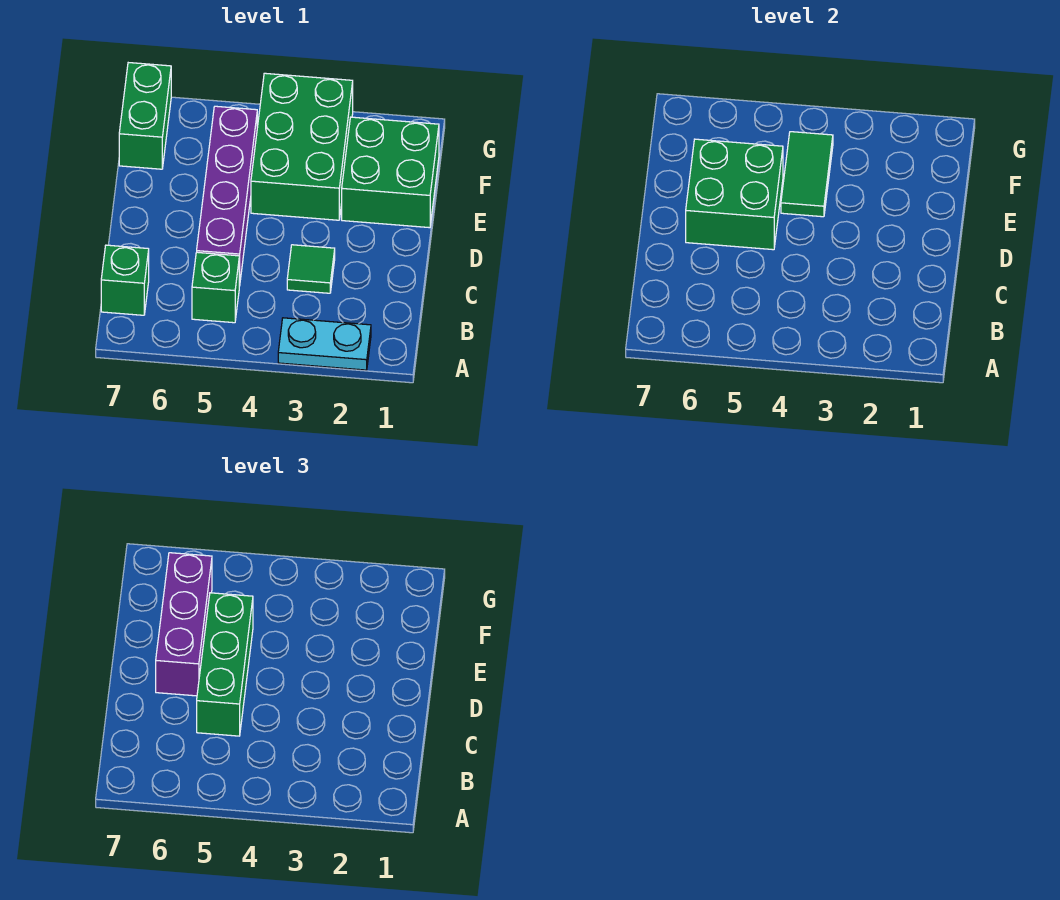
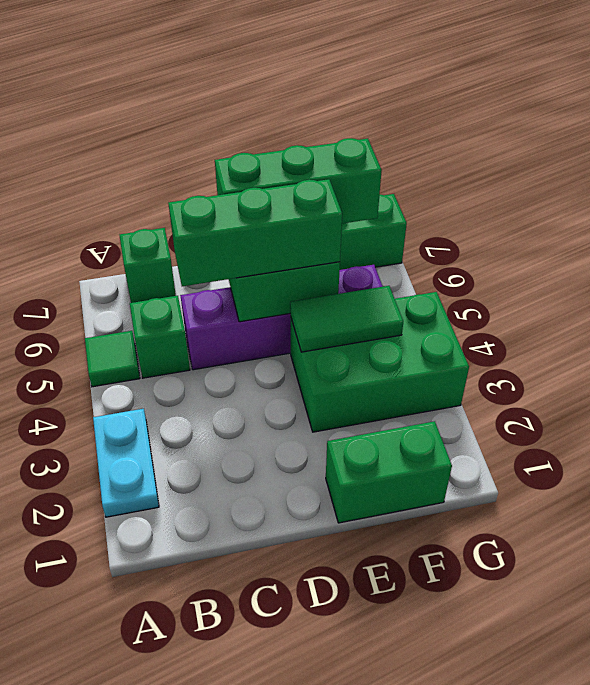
green tile C3 level 1 -> green tile A5 level 1
purple brick D6:F6 level 3 -> green brick D6:F6 level 3
green brick E1:F2 level 1 -> green brick E1:F1 level 1

